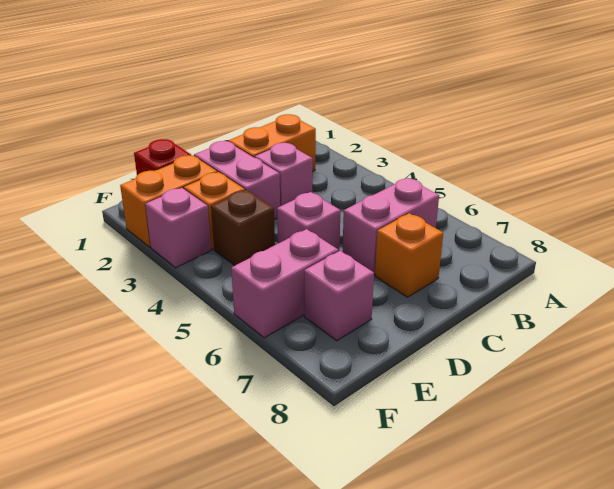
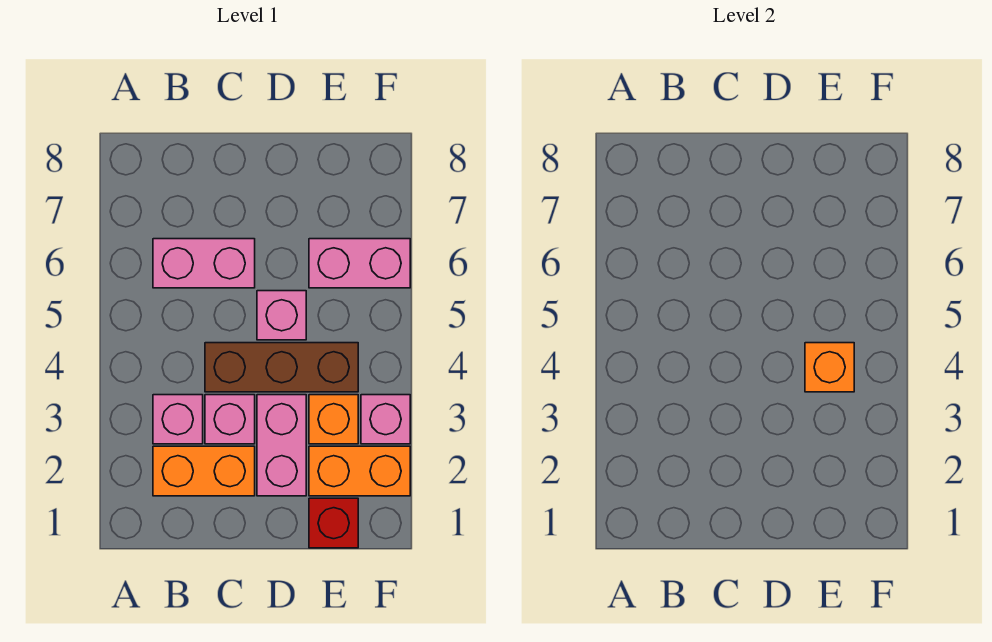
orange brick C7 level 1 -> orange brick E4 level 2
brown brick E4 level 1 -> brown brick C4:E4 level 1
pink brick E7 level 1 -> pink brick B3 level 1

